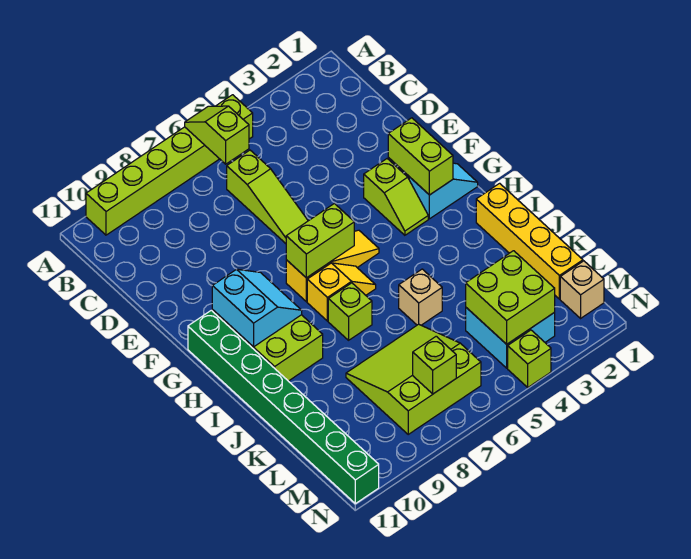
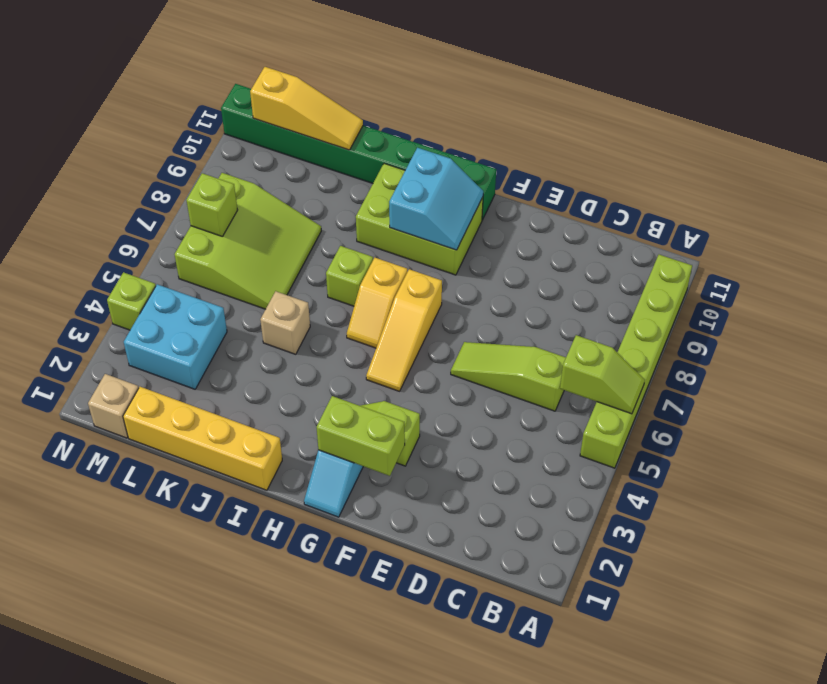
lime brick G6:G7 level 2 -> none
cyan slope G9:H10 level 2 top 10 -> cyan slope G9:H10 level 2 top H
none -> yellow slope K11:M11 level 2 top M
lime brick L3:M4 level 2 -> none

